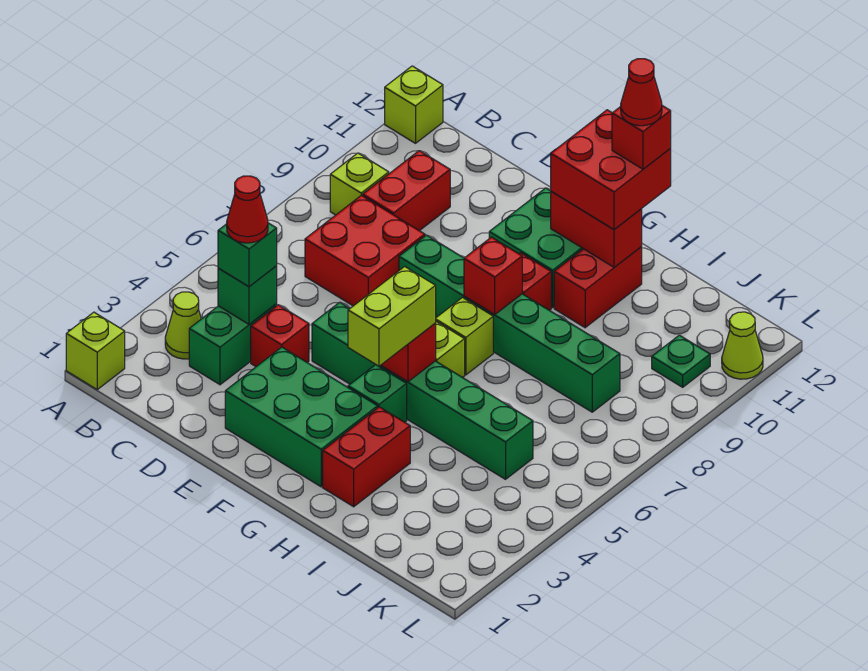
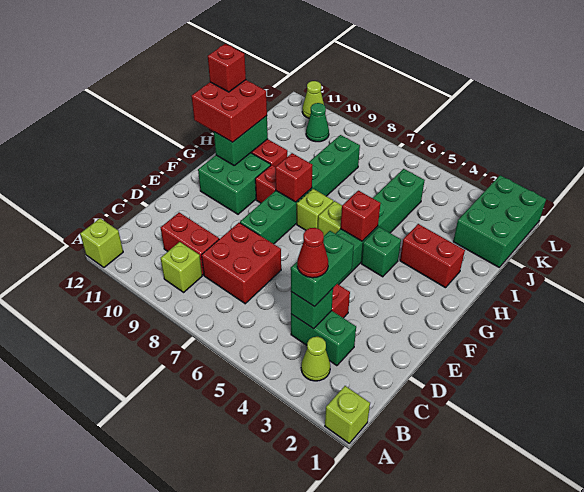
green brick C4 level 3 -> green brick C4:D4 level 3
green brick E2:G3 level 1 -> green brick J1:L2 level 1
lime brick G4:G5 level 3 -> none
red brick G11:H11 level 2 -> green brick G11:H11 level 2
red cone H12 level 5 -> none
green plate K10 level 1 -> green cone K10 level 1

